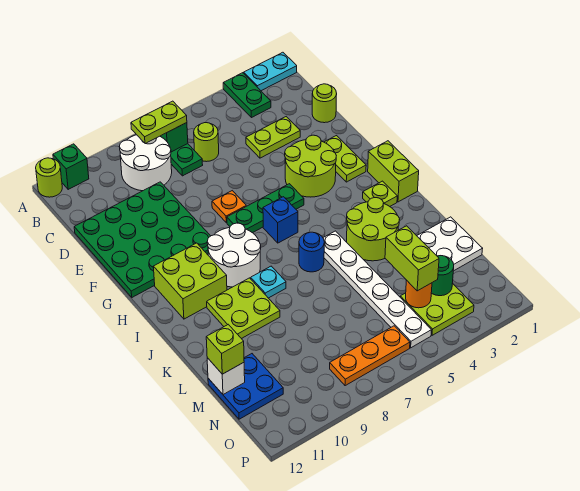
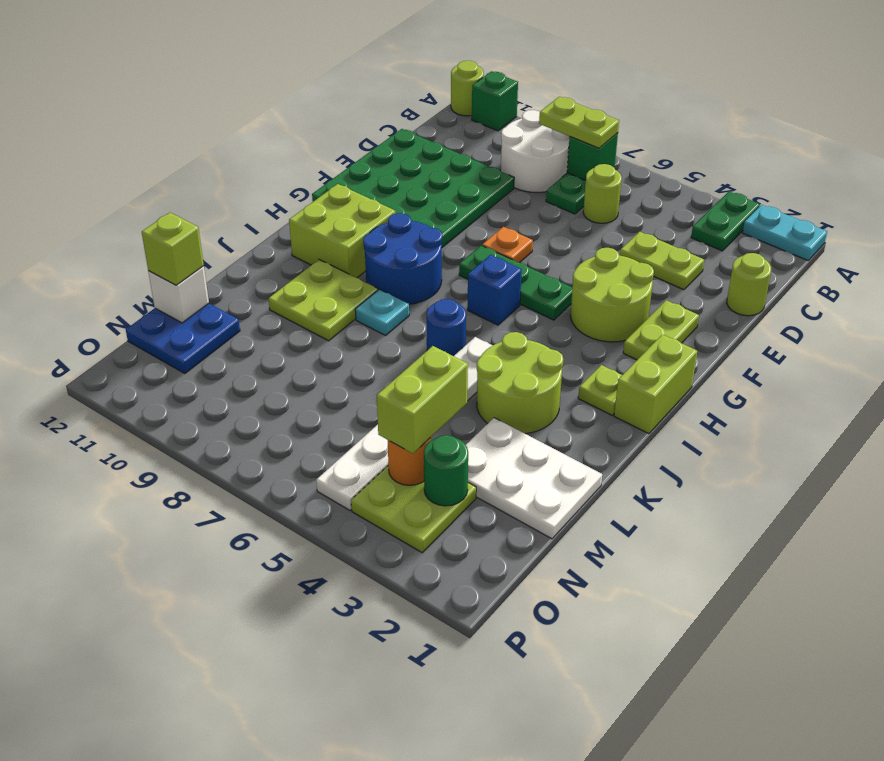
white round brick H8:I9 level 1 -> blue round brick H8:I9 level 1
orange plate O6:O8 level 1 -> none

